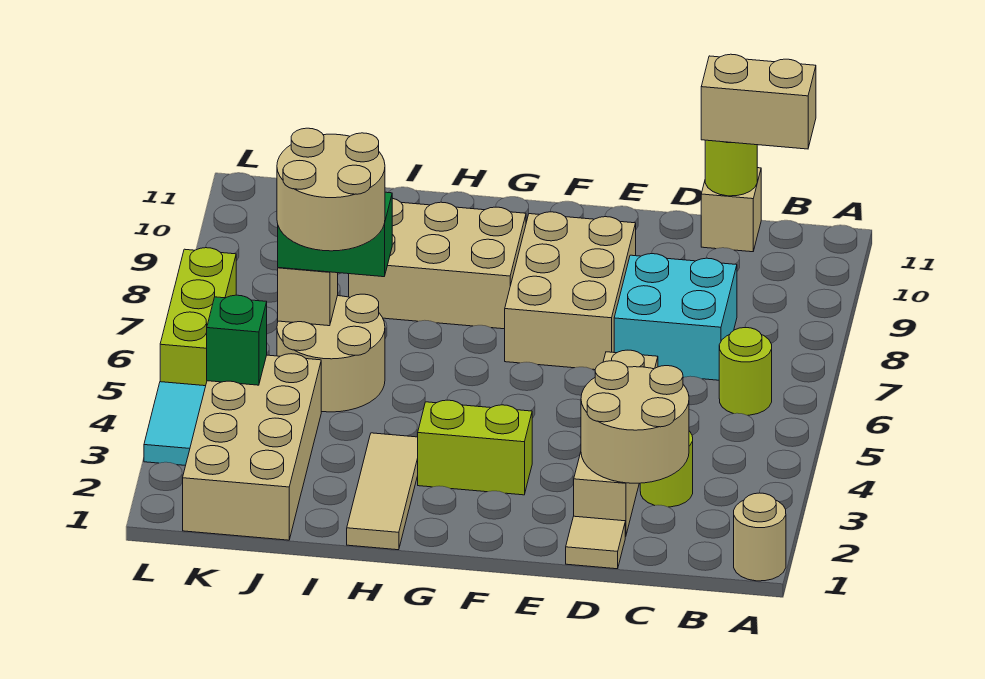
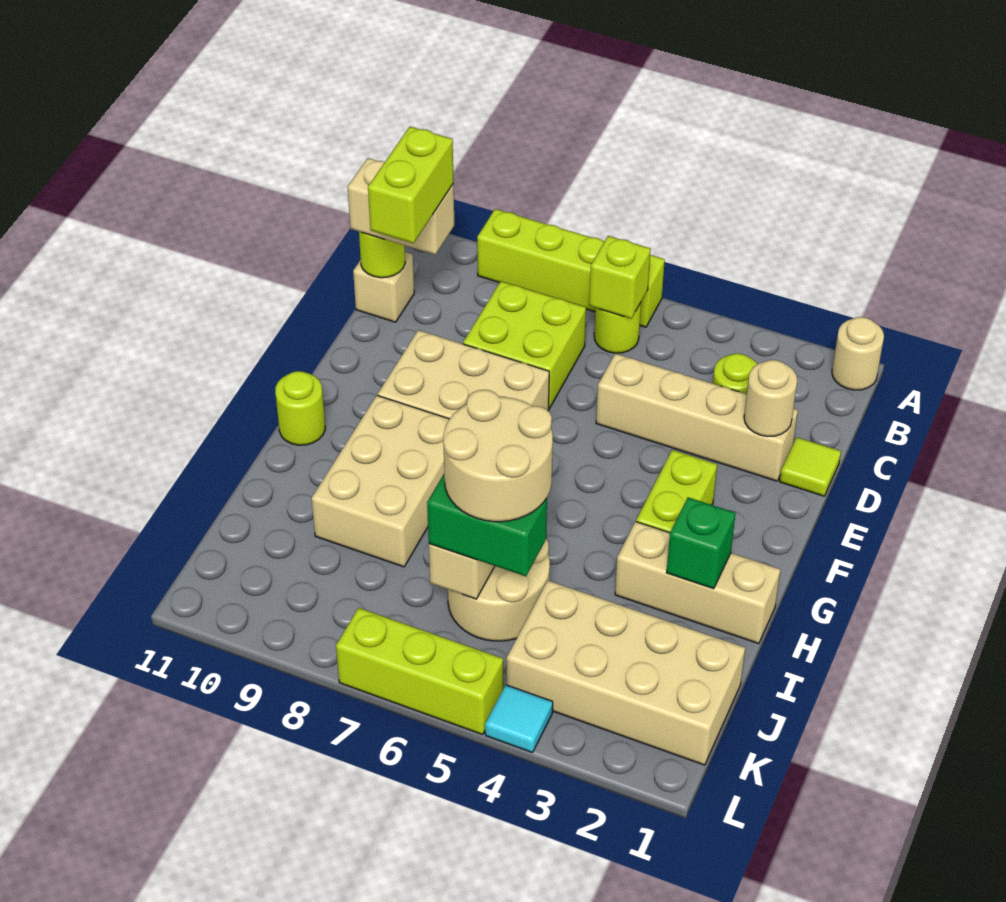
none -> lime brick A6:A9 level 1
none -> lime brick B6 level 2
tan brick B11:C11 level 3 -> tan brick C10:C11 level 3
tan round brick C2:D3 level 2 -> tan round brick D2 level 2
cyan brick C7:D8 level 1 -> lime brick C7:D8 level 1
none -> lime brick C10:D10 level 4
tan tile D1 level 1 -> lime tile D1 level 1
none -> lime round brick G11 level 1
tan tile H1:H3 level 1 -> tan brick H1:H3 level 1
green brick I6:J6 level 3 -> green brick J5:J6 level 3
green brick K4 level 2 -> green brick H2 level 2
cyan tile L3:L4 level 1 -> cyan tile L4 level 1

